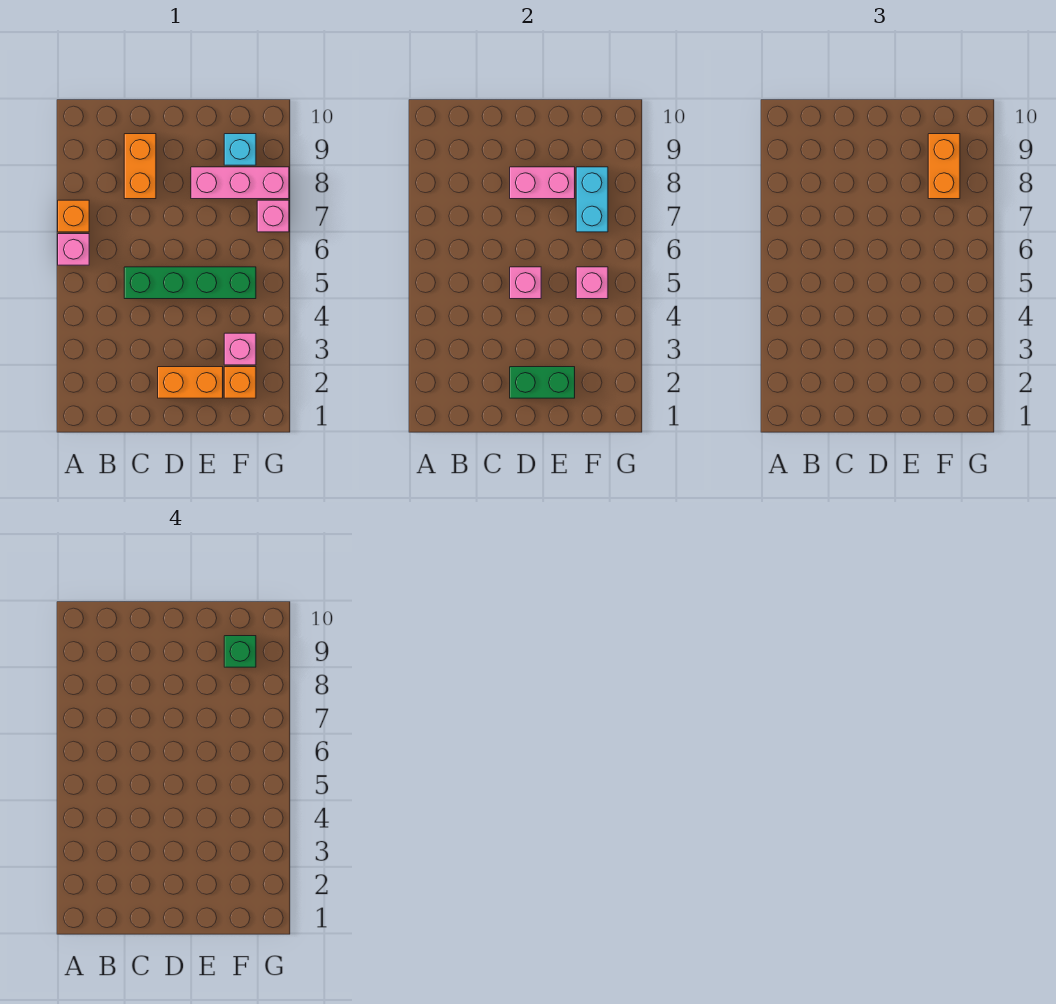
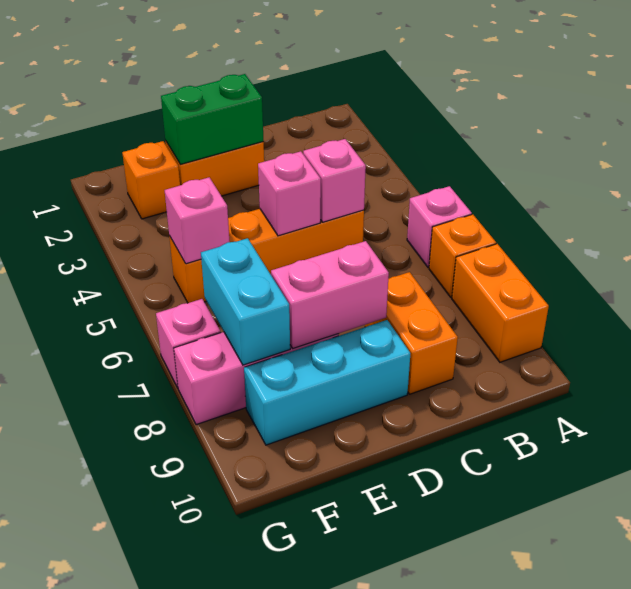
green brick C5:F5 level 1 -> orange brick C5:F5 level 1
pink brick F3 level 1 -> pink brick C5 level 2
orange brick F8:F9 level 3 -> orange brick A8:A9 level 1
cyan brick F9 level 1 -> cyan brick D9:F9 level 1
green brick F9 level 4 -> none

